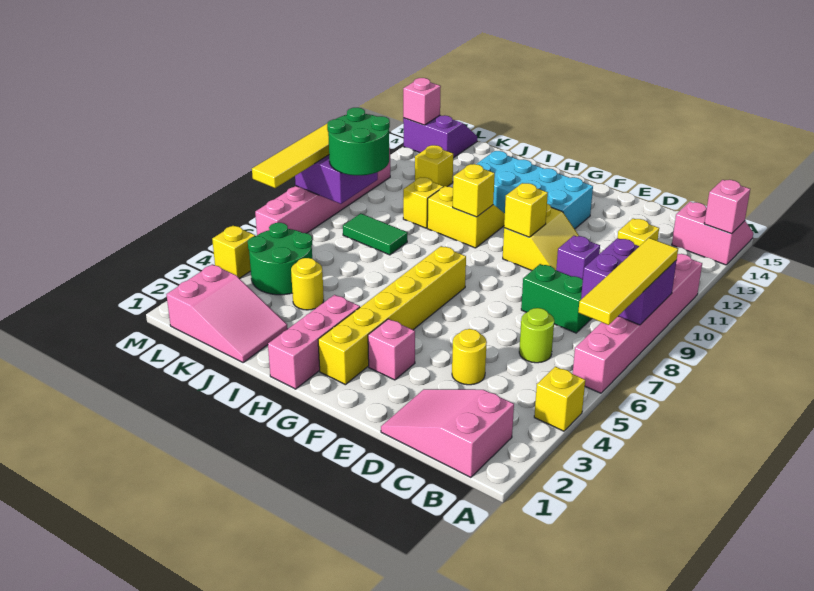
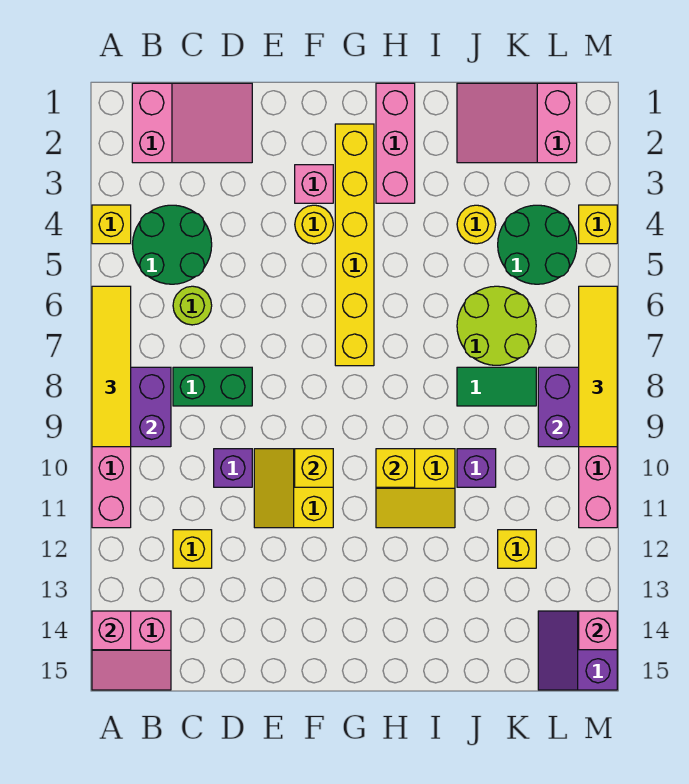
yellow round brick D4 level 1 -> yellow round brick F4 level 1
cyan brick F12:I13 level 1 -> none
none -> lime round brick J6:K7 level 1
yellow brick J10 level 1 -> purple brick J10 level 1
green round brick K8:L9 level 3 -> green round brick B4:C5 level 1
purple slope L14:M15 level 1 top 14 -> purple slope L14:M15 level 1 top M

